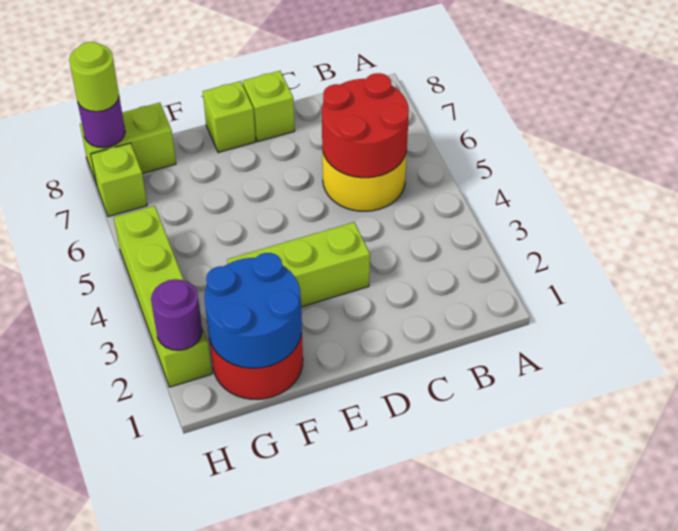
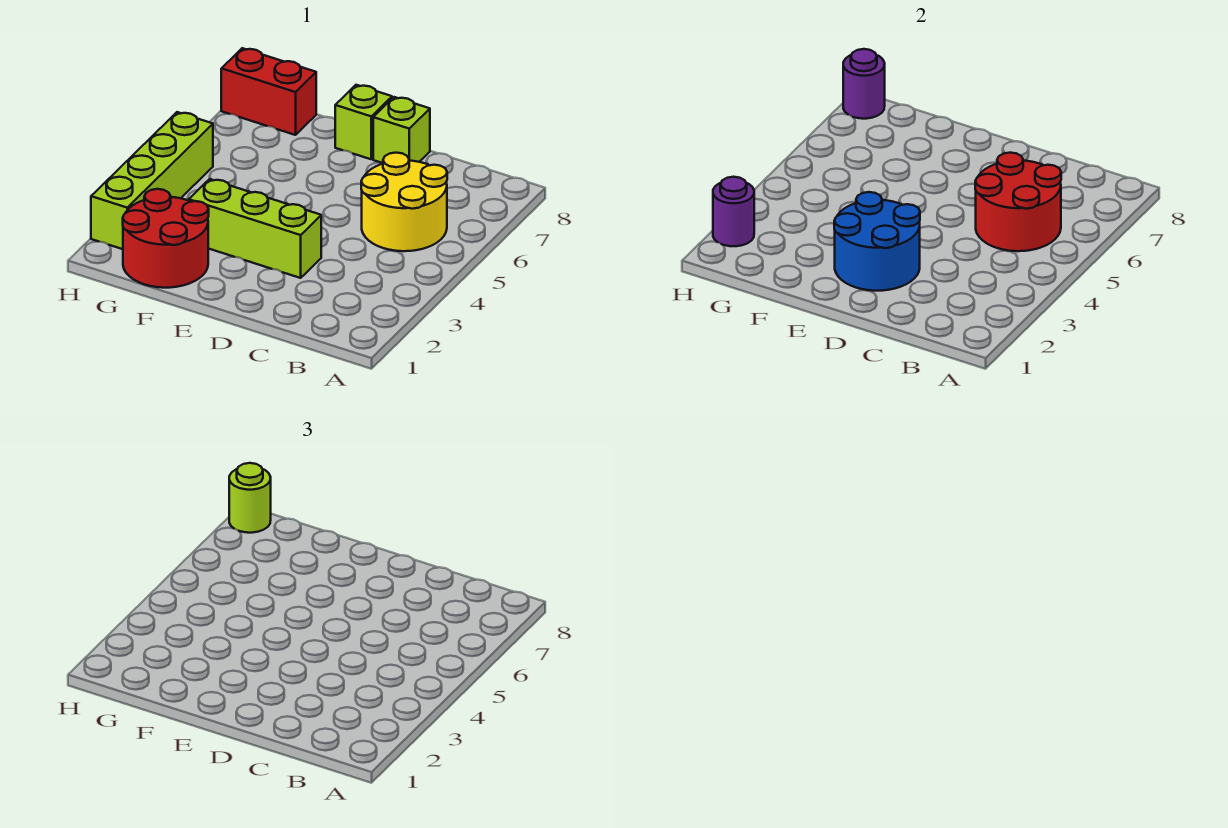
blue round brick F1:G2 level 2 -> blue round brick D2:E3 level 2
lime brick G8:H8 level 1 -> red brick G8:H8 level 1
lime brick H7 level 1 -> none

